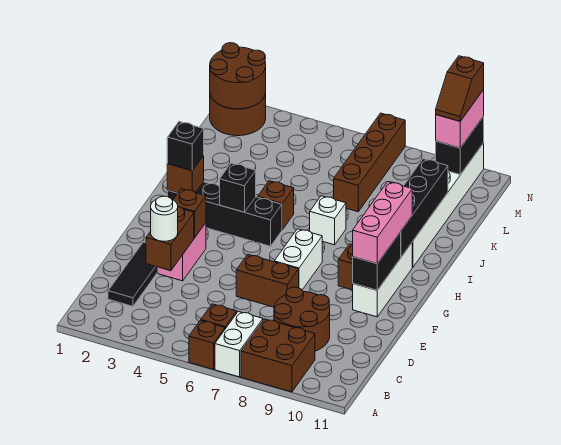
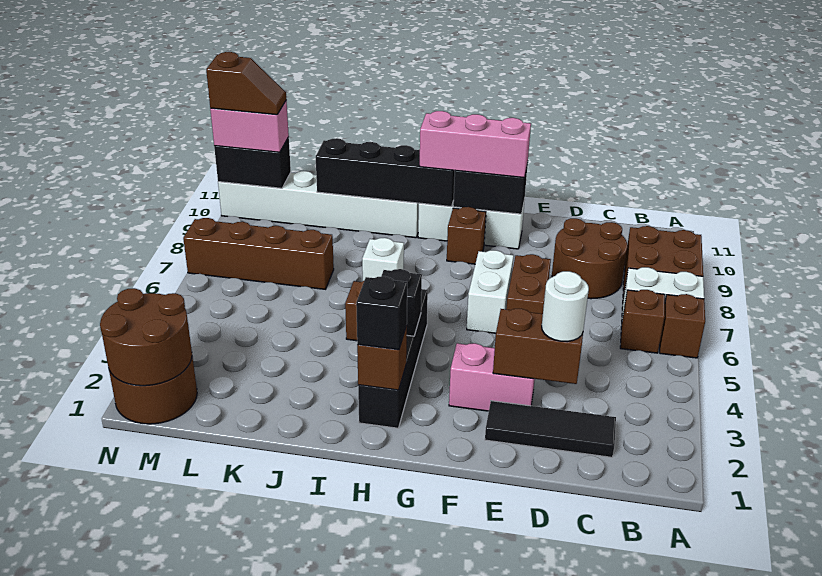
brown brick F3 level 2 -> none
white brick F7:G7 level 1 -> white brick F6:F7 level 1

